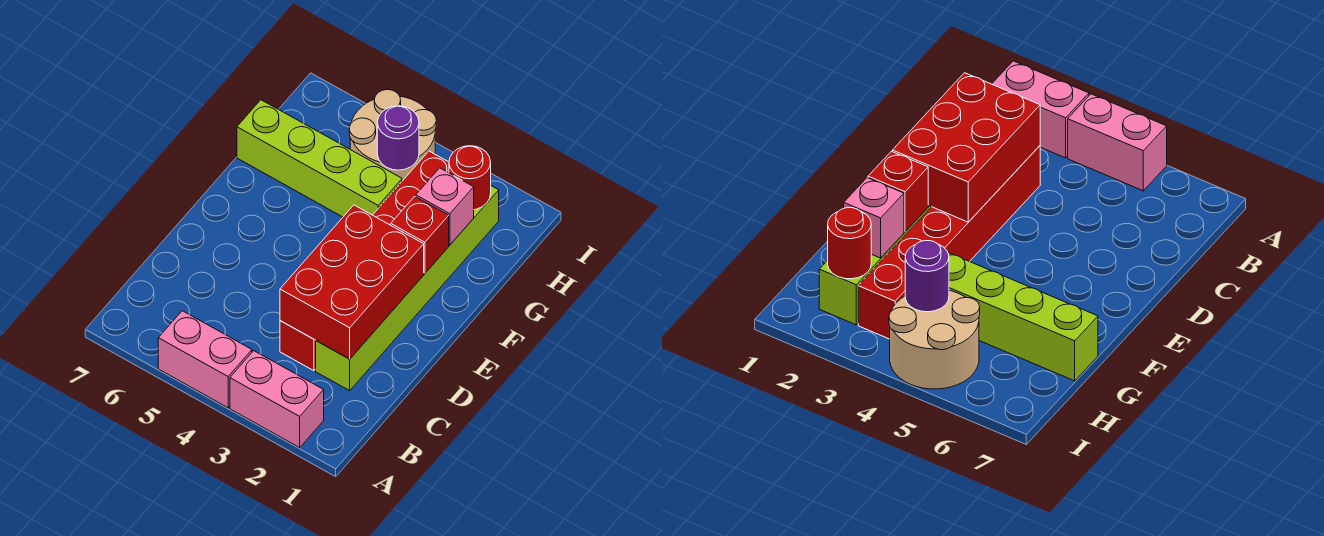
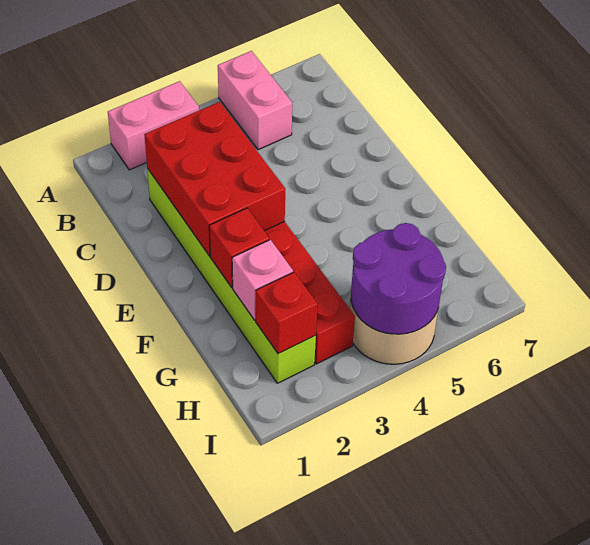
pink brick A4:A5 level 1 -> pink brick A5:B5 level 1
lime brick G4:G7 level 1 -> none
red round brick H2 level 2 -> red brick H2 level 2
purple round brick H4 level 2 -> purple round brick H4:I5 level 2

